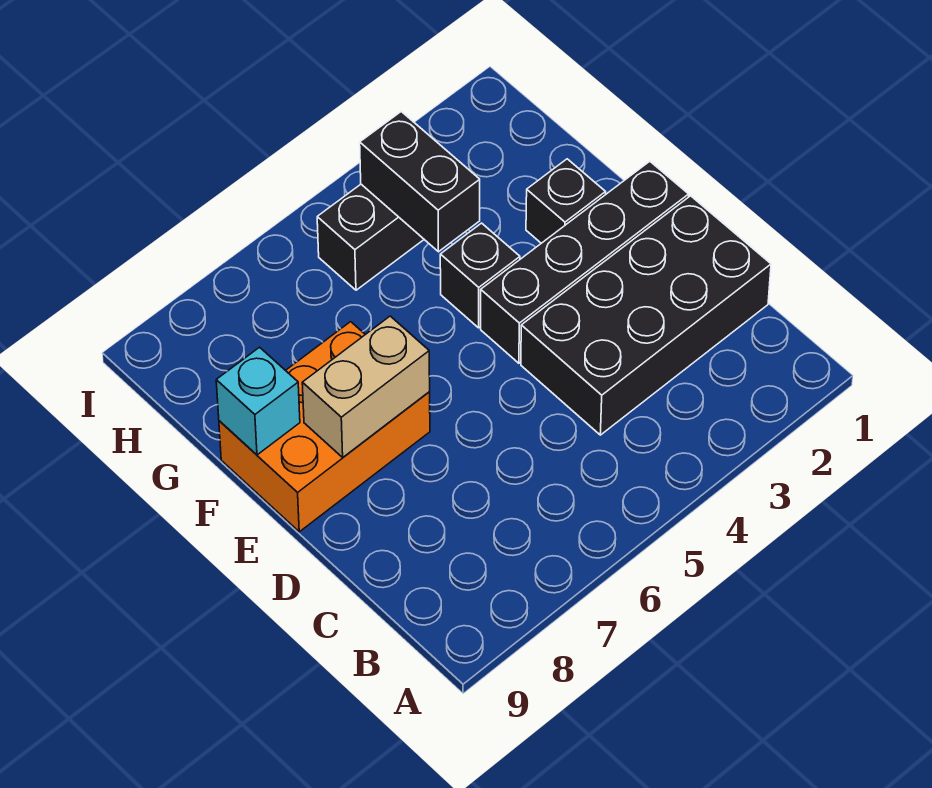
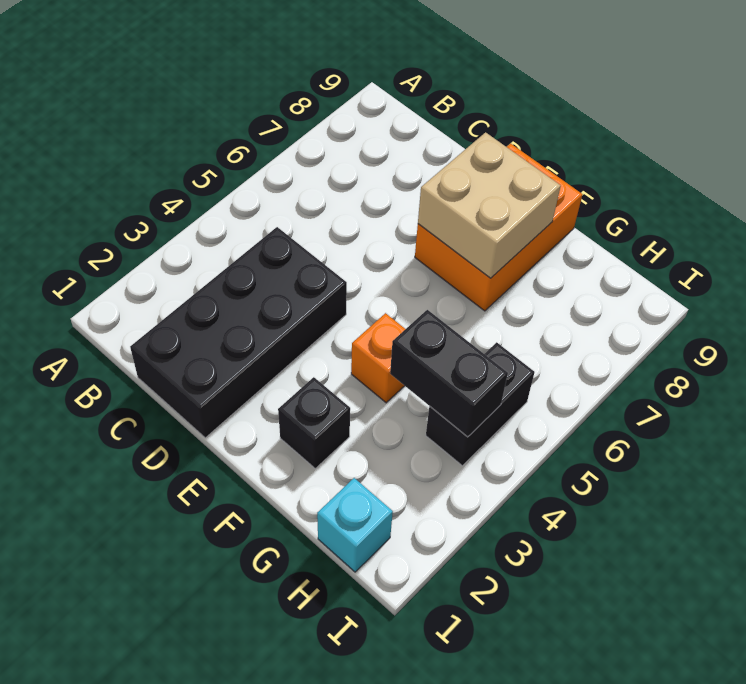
black brick E1:E4 level 1 -> none
tan brick E7:E8 level 2 -> tan brick E7:F8 level 2
black brick F4 level 1 -> orange brick F4 level 1
cyan brick F9 level 2 -> cyan brick H1 level 1

